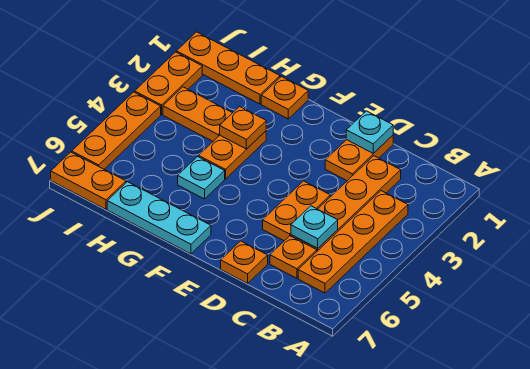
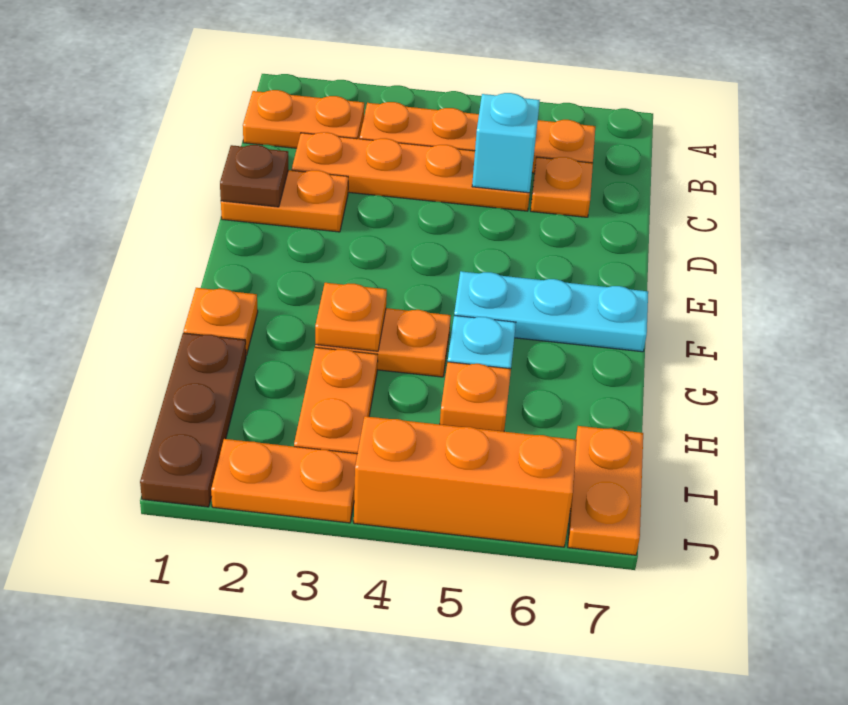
cyan plate C5 level 2 -> cyan brick C5 level 2
cyan plate D1 level 2 -> brown plate D1 level 2
orange plate D4:D5 level 1 -> orange plate B1:B2 level 1
orange plate D7 level 1 -> orange plate H5 level 1
cyan plate F7:H7 level 1 -> cyan plate F5:F7 level 1
orange plate H1:J1 level 1 -> brown plate H1:J1 level 1
orange plate J4:J6 level 1 -> orange brick J4:J6 level 1

